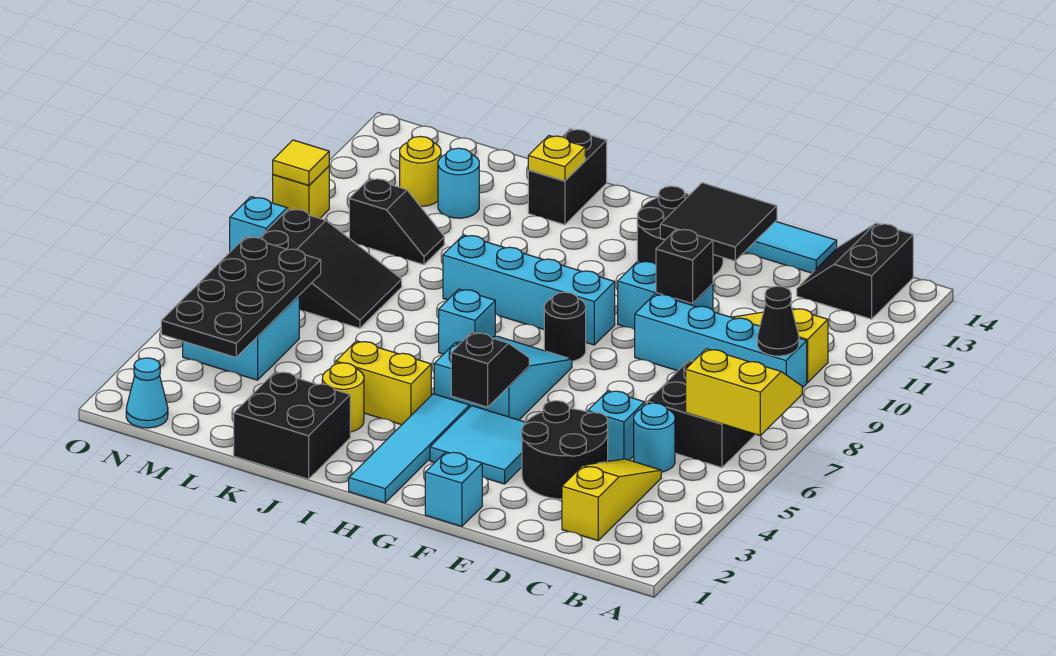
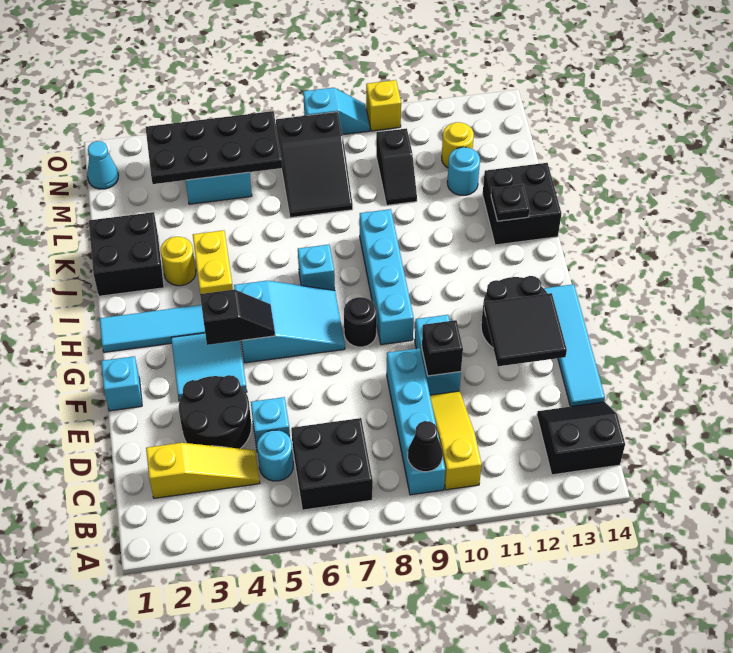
yellow slope A6:B7 level 2 top 6 -> none
black brick J13:J14 level 1 -> black brick J13:K14 level 1
yellow plate J13 level 2 -> black plate J13 level 2
yellow tile O10 level 2 -> none

